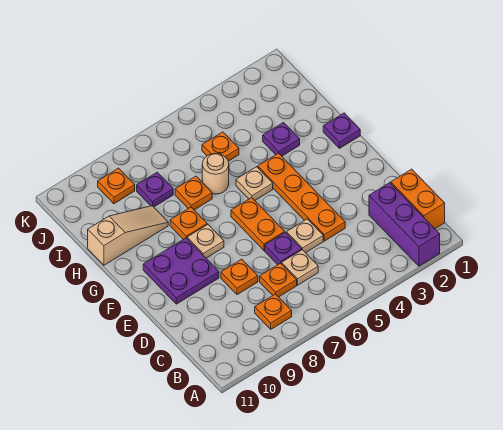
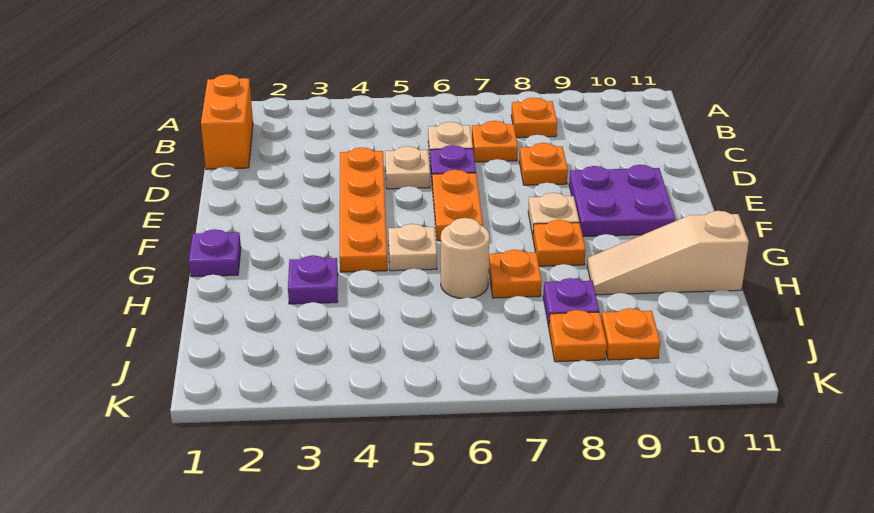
purple brick A2:C2 level 1 -> none
orange plate I5 level 1 -> orange plate J8 level 1

